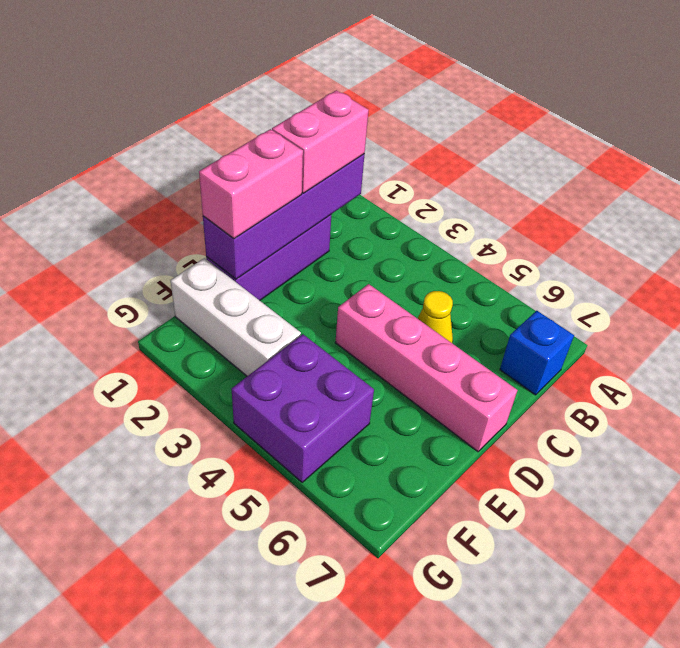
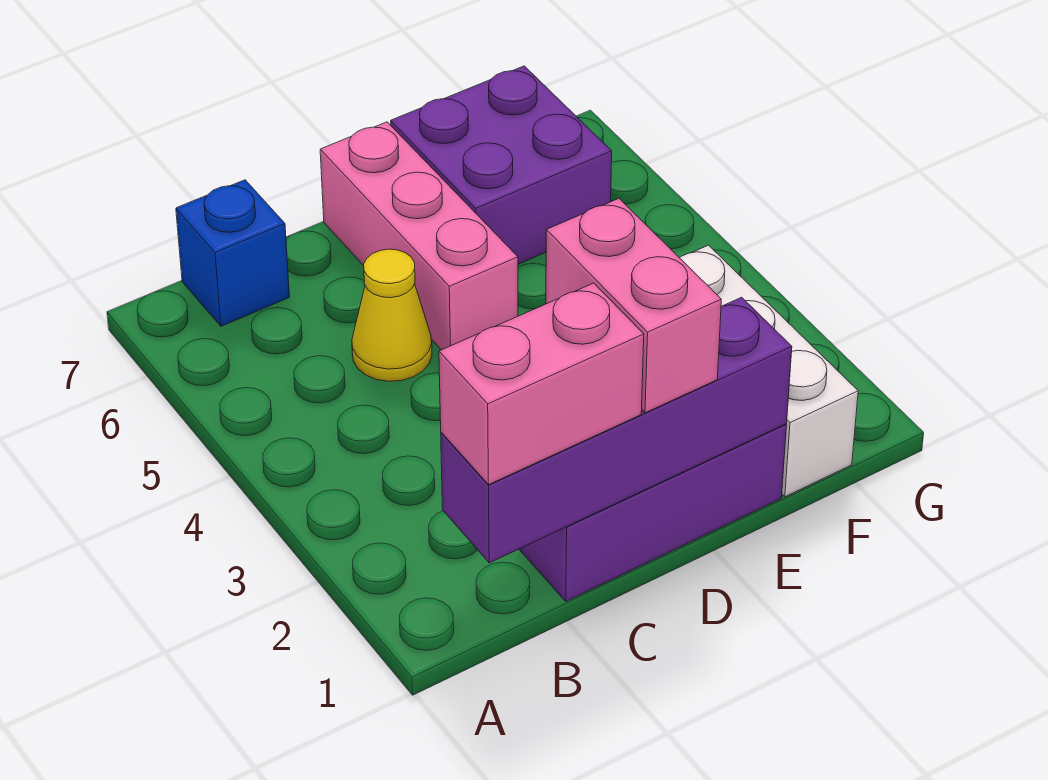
pink brick D1:E1 level 3 -> pink brick D1:D2 level 3
pink brick D4:D7 level 1 -> pink brick D5:D7 level 1
purple brick F4:G5 level 1 -> purple brick E6:F7 level 1

